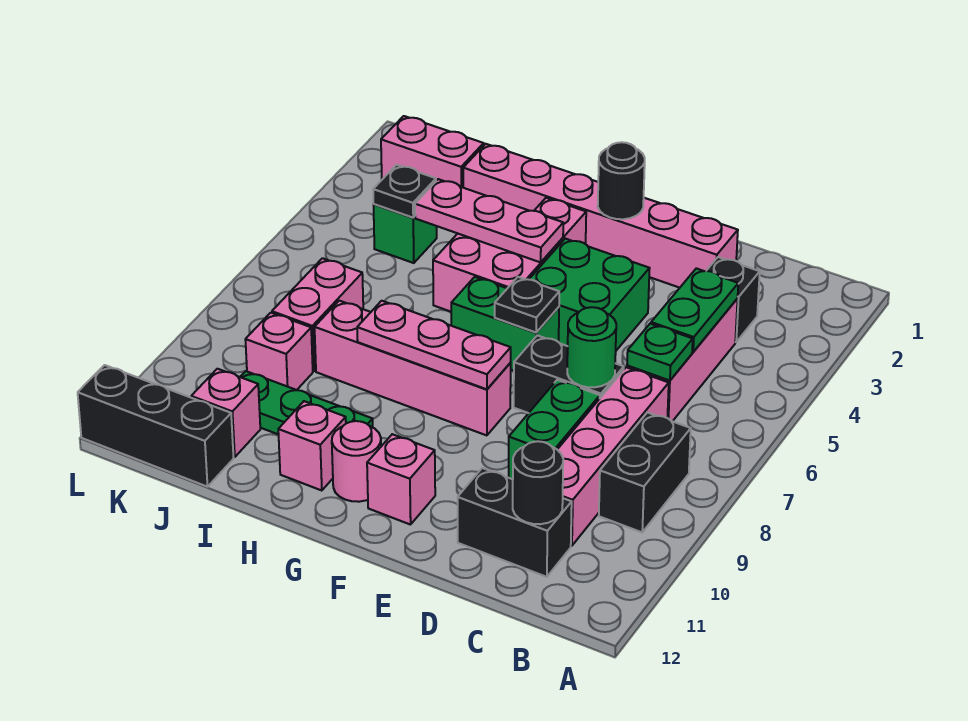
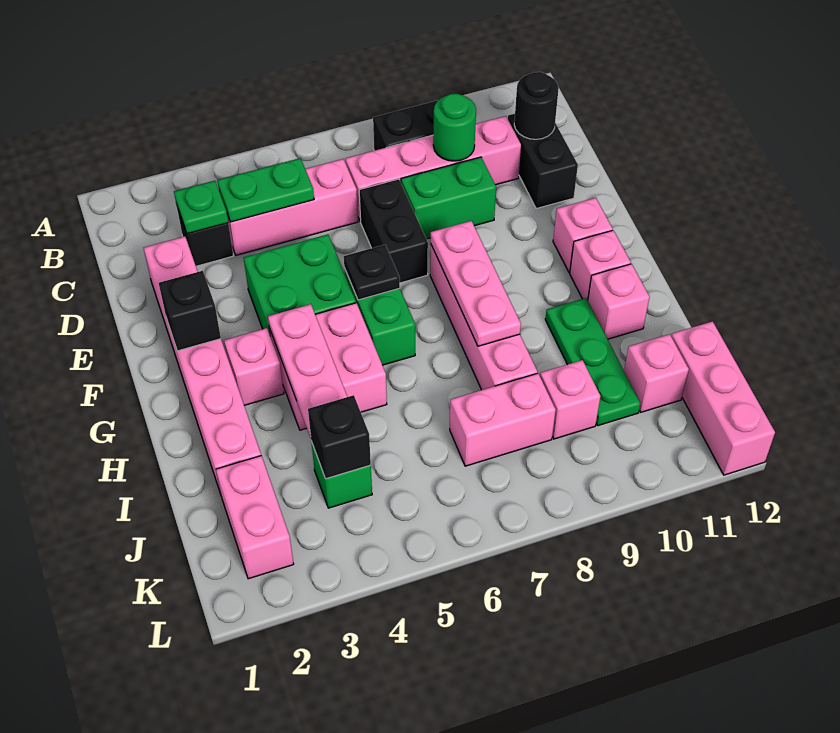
green plate C6 level 2 -> green plate C3 level 2
green round brick D7 level 2 -> green round brick C9 level 2
black round brick F2 level 2 -> black brick F2 level 2
pink round brick G11 level 1 -> pink brick G11 level 1
black plate J4 level 2 -> black brick J4 level 2
black brick J12:L12 level 1 -> pink brick J12:L12 level 1

